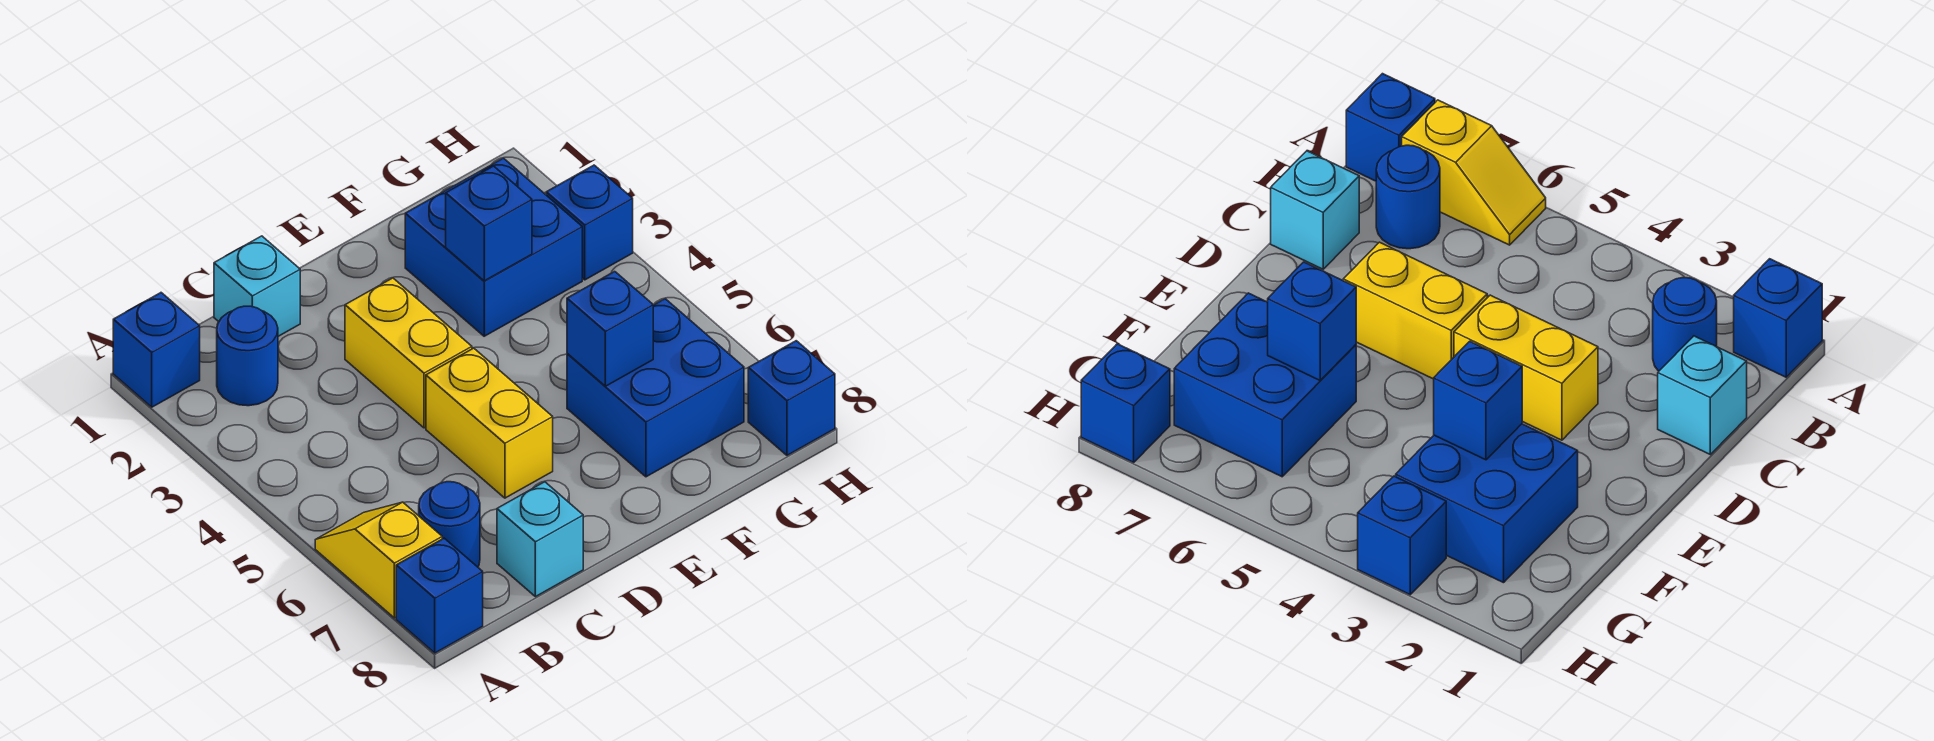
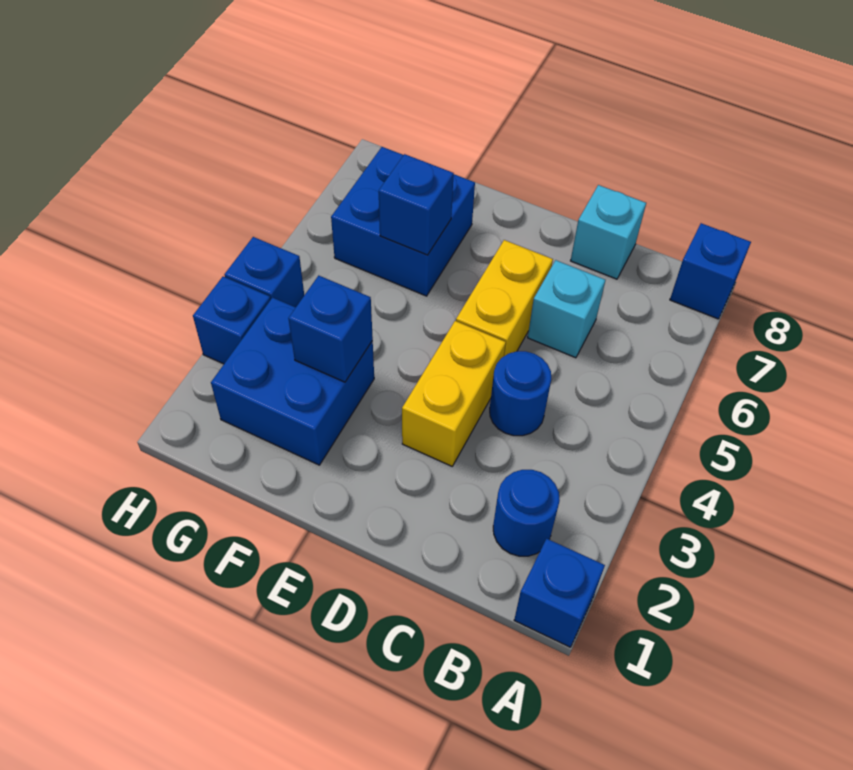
yellow slope A6:A7 level 1 top 7 -> none
blue round brick B7 level 1 -> blue round brick C4 level 1
cyan brick C1 level 1 -> cyan brick C6 level 1
blue brick H8 level 1 -> blue brick H4 level 1

